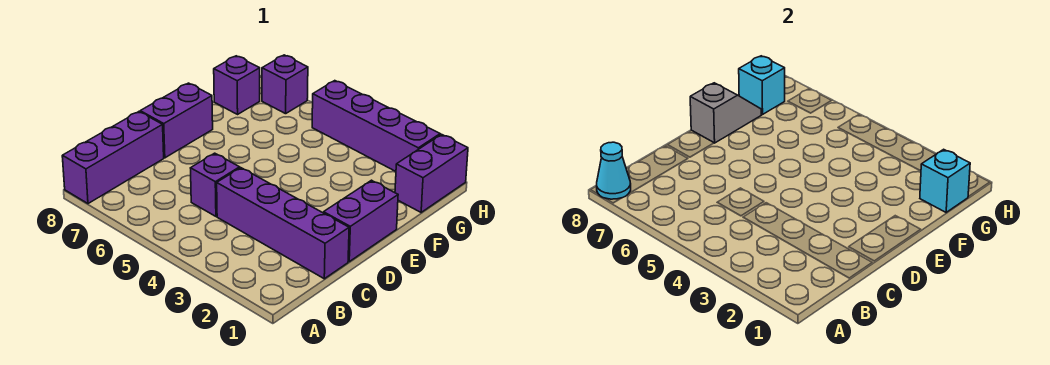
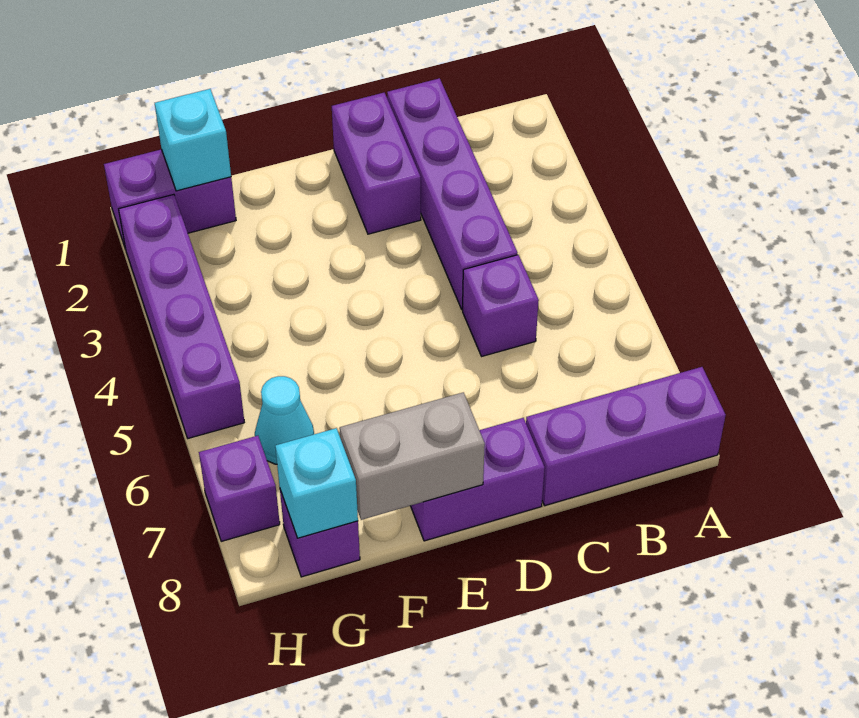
cyan cone A8 level 2 -> cyan cone G6 level 1
purple brick D1:E1 level 1 -> purple brick D1:D2 level 1
grey slope E8:F8 level 2 top E -> grey brick E8:F8 level 2

